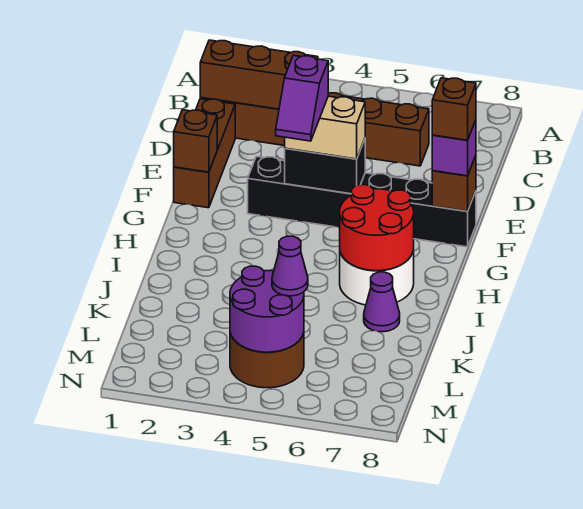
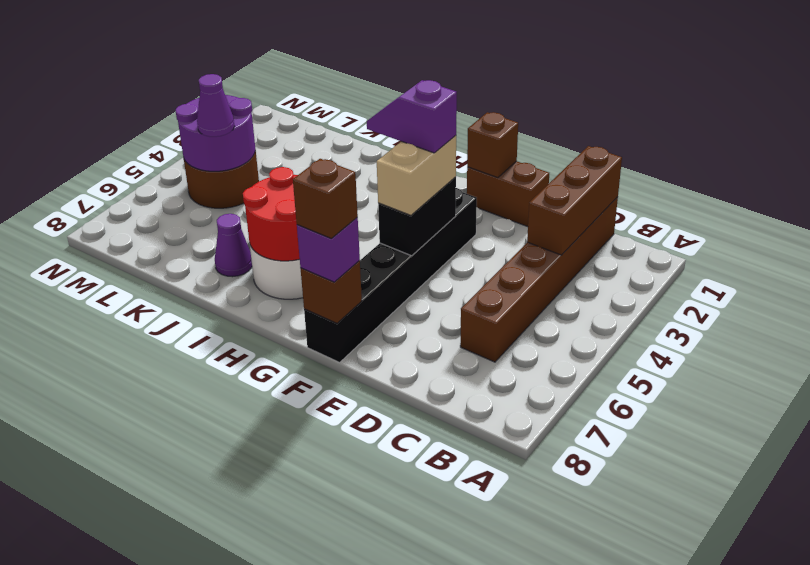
brown brick D1:F1 level 1 -> brown brick E1:F1 level 1

